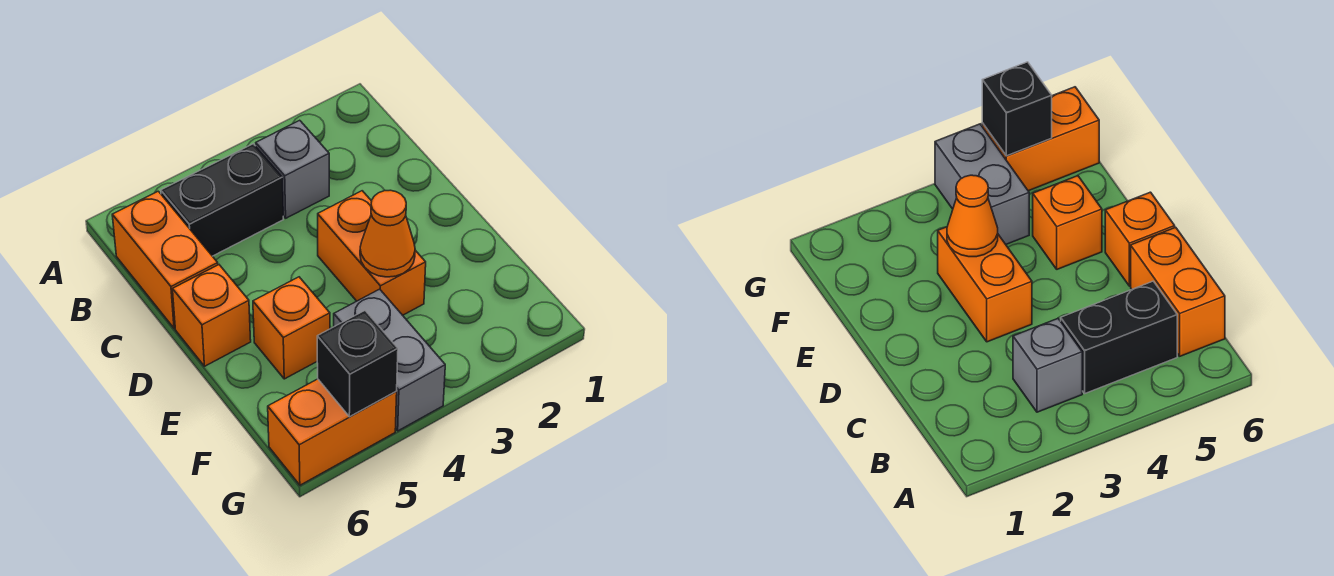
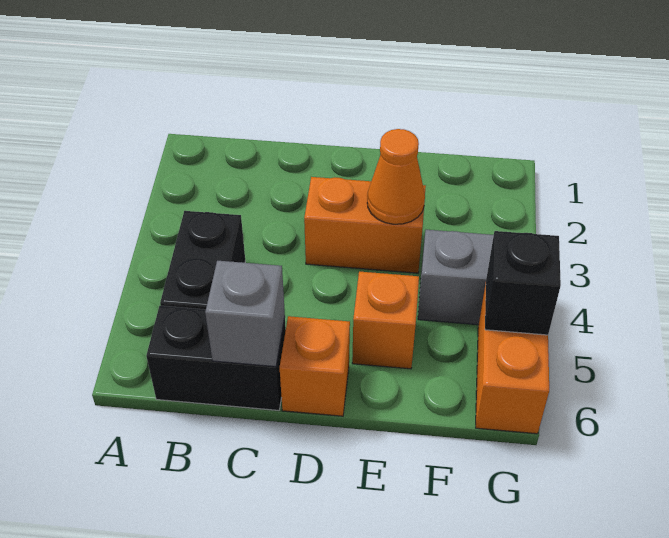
grey brick B3 level 1 -> grey brick C6 level 2
orange brick B6:C6 level 1 -> black brick B6:C6 level 1

